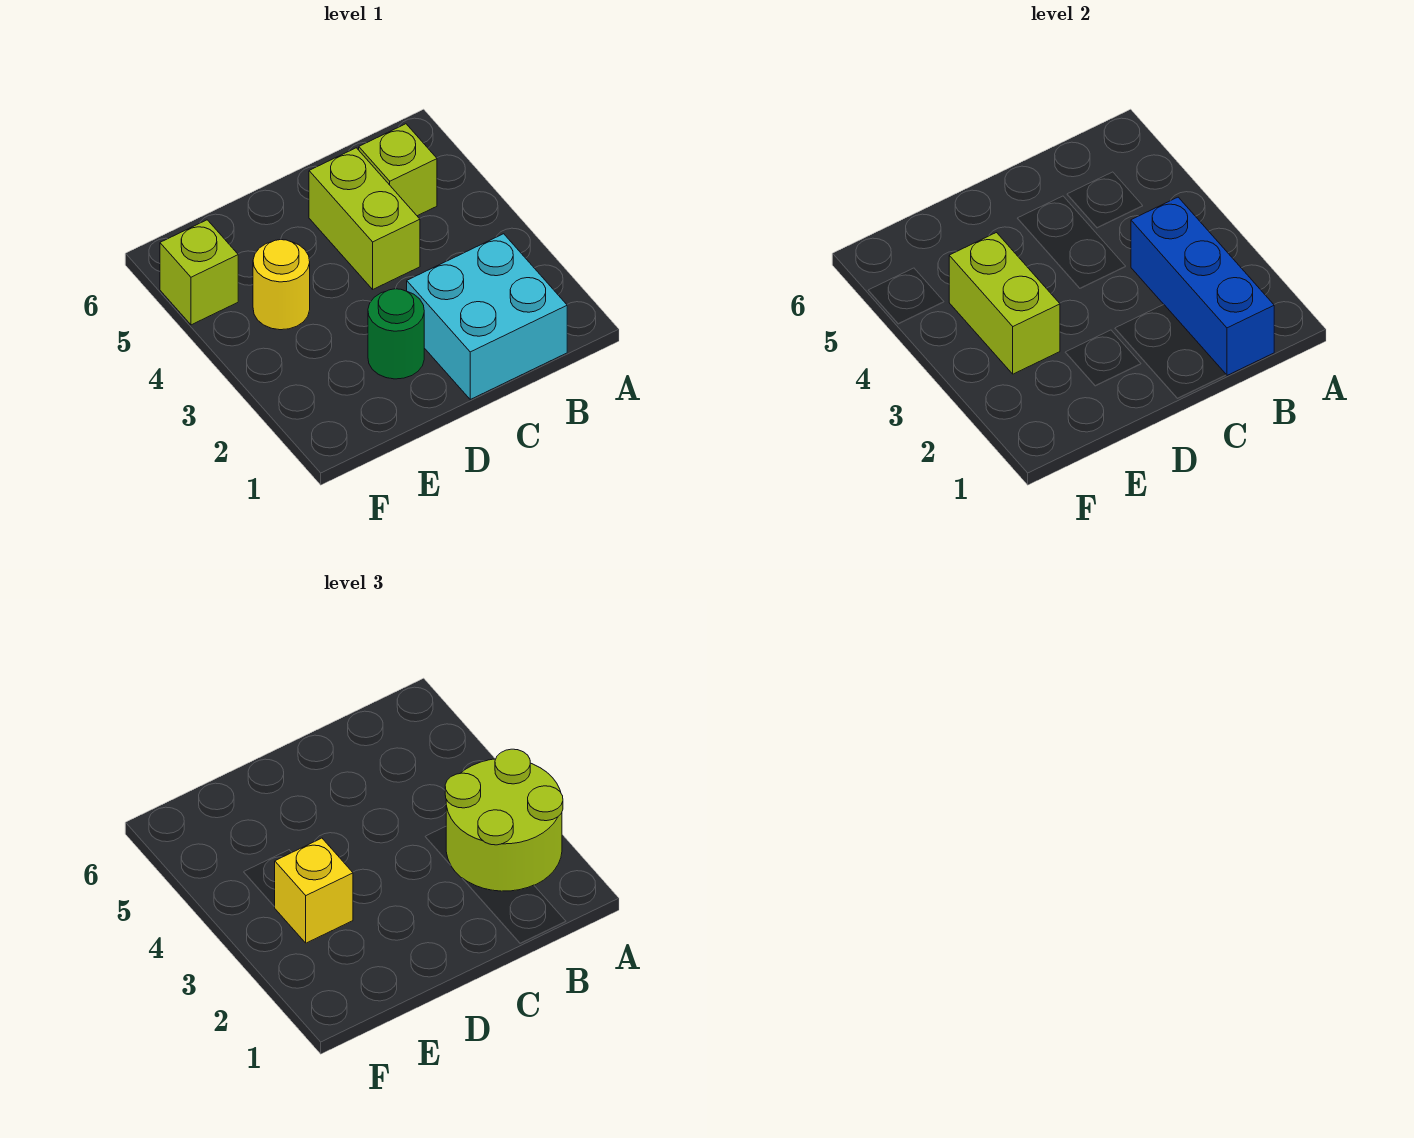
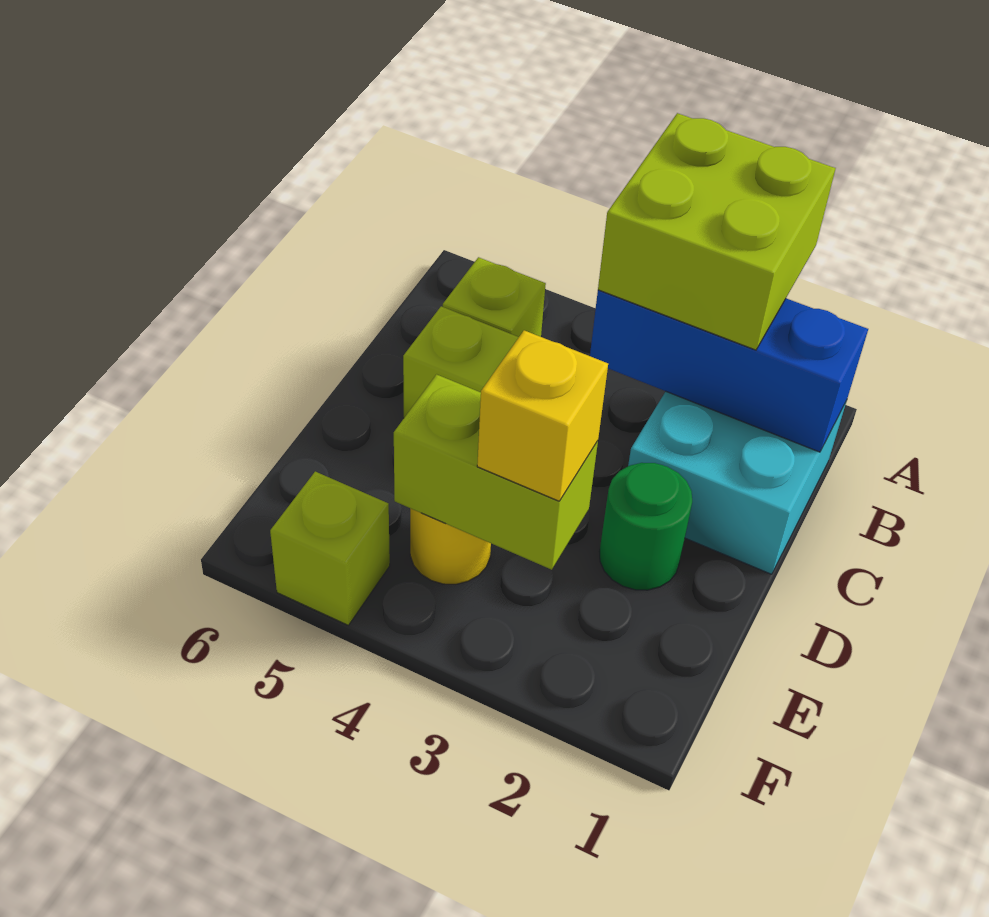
lime round brick A2:B3 level 3 -> lime brick A2:B3 level 3

